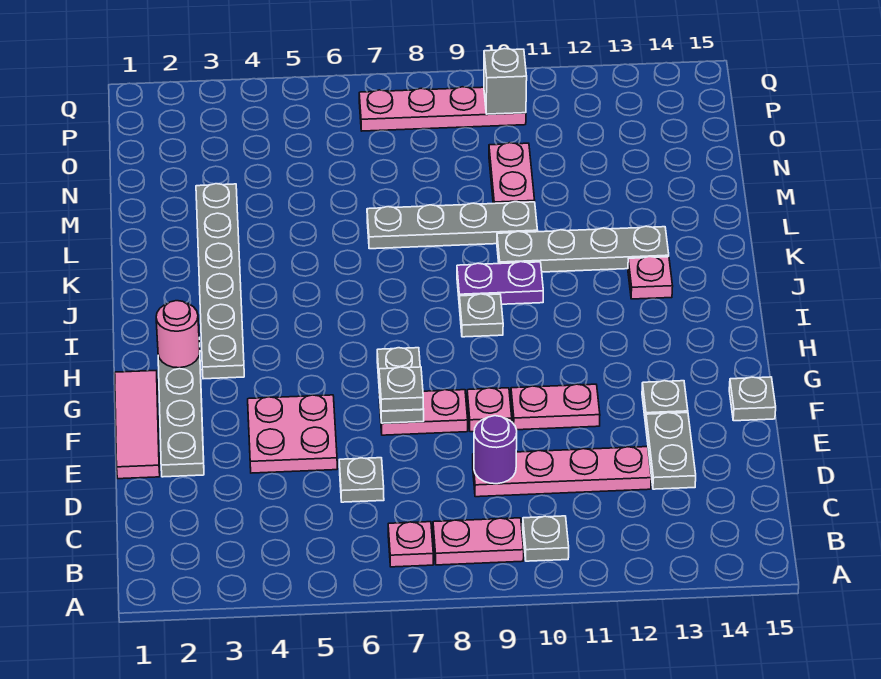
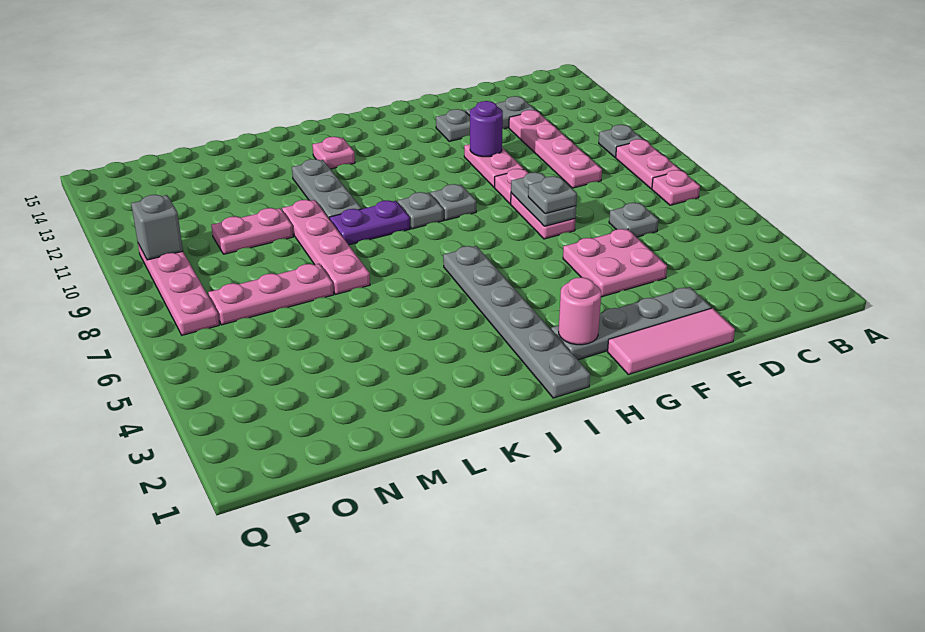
purple round brick D9 level 2 -> purple round brick F11 level 2
grey plate F7:G7 level 2 -> grey plate F7:F8 level 2
grey plate F15 level 1 -> grey plate H9 level 1
grey plate H3:M3 level 1 -> grey plate I1:I6 level 1
purple plate J9:J10 level 1 -> purple plate J9:K9 level 1
grey plate K10:K13 level 1 -> grey plate K10:K12 level 1
grey plate L7:L10 level 1 -> pink plate L7:L10 level 1
none -> pink plate M7:O7 level 1

